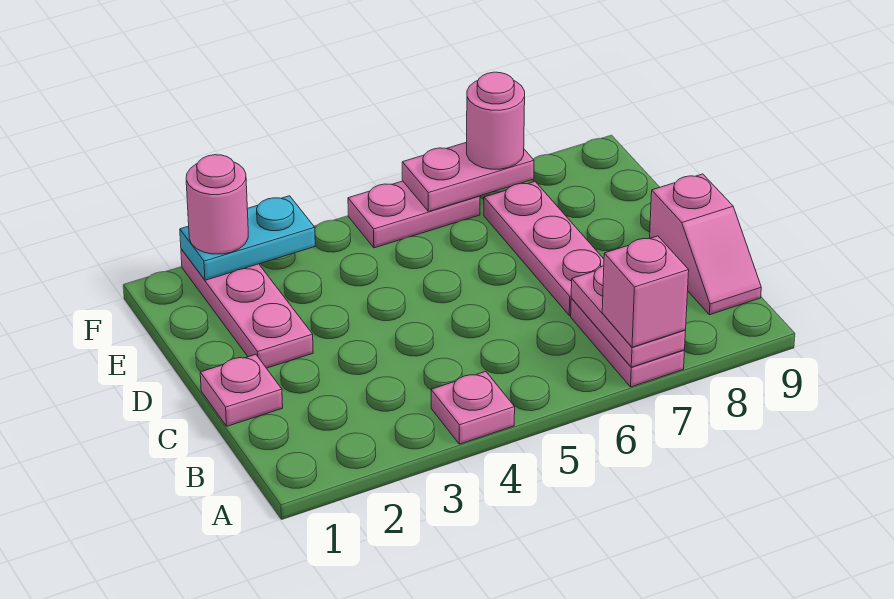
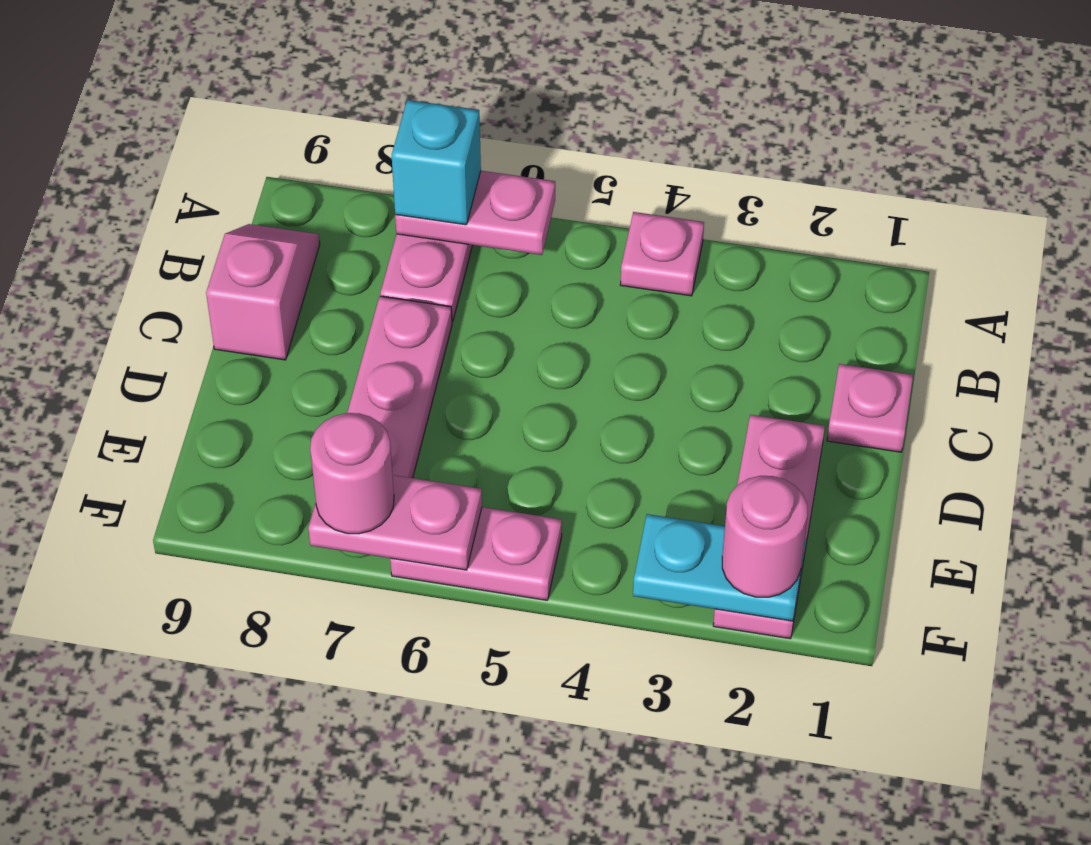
pink plate A7:B7 level 2 -> pink plate A6:A7 level 2
pink brick A7 level 3 -> cyan brick A7 level 3

